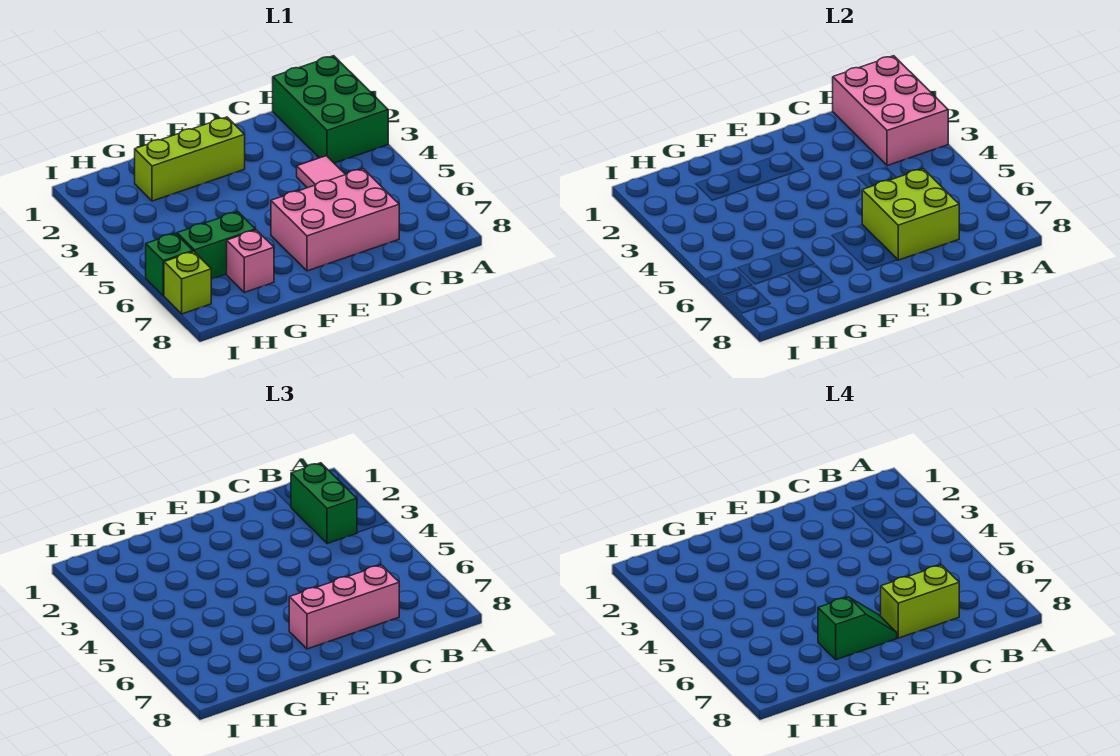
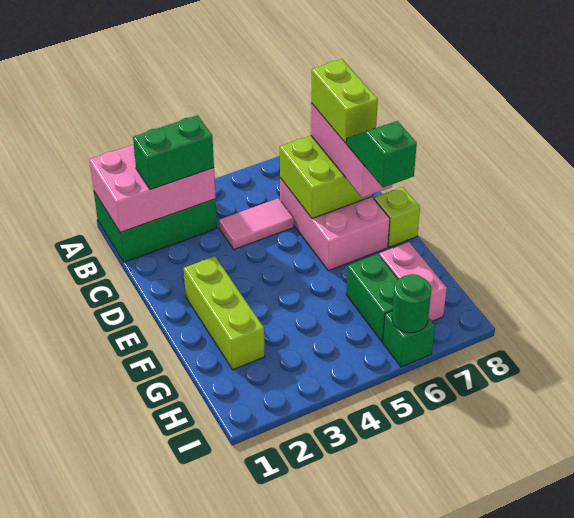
pink brick G7 level 1 -> pink brick G7:H7 level 1
none -> green round brick I6 level 2
lime brick I7 level 1 -> lime brick E8 level 1

